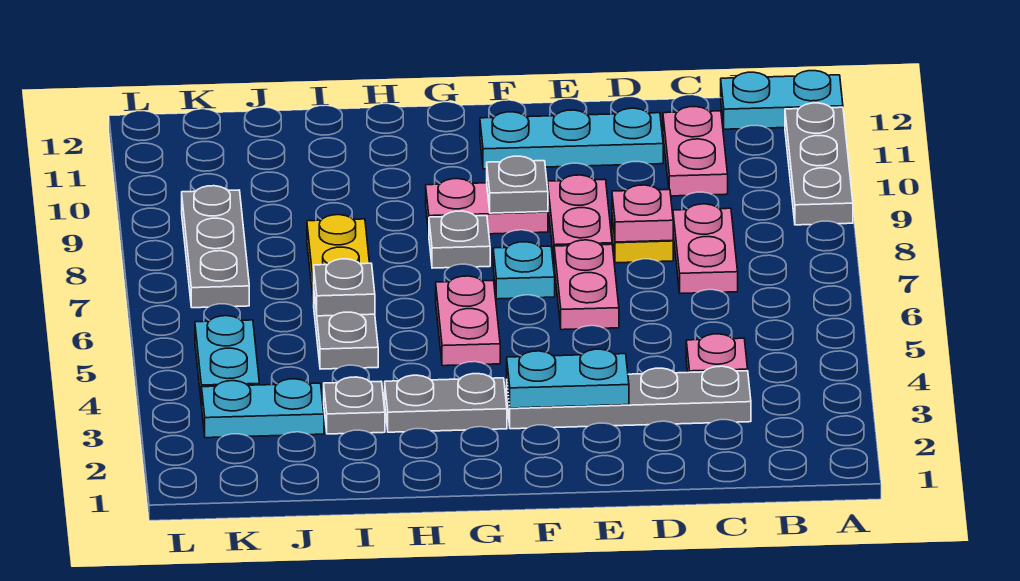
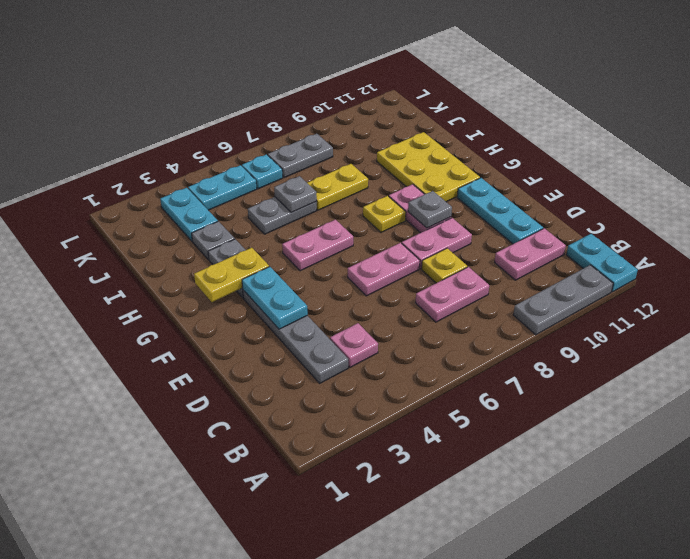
pink plate D8 level 2 -> none
cyan plate F7 level 1 -> cyan plate K6 level 1
none -> yellow plate G2:G3 level 2
grey plate G8 level 1 -> yellow plate G8 level 1
none -> yellow plate G10:I11 level 1
grey plate K7:K9 level 1 -> grey plate K7:K8 level 1

